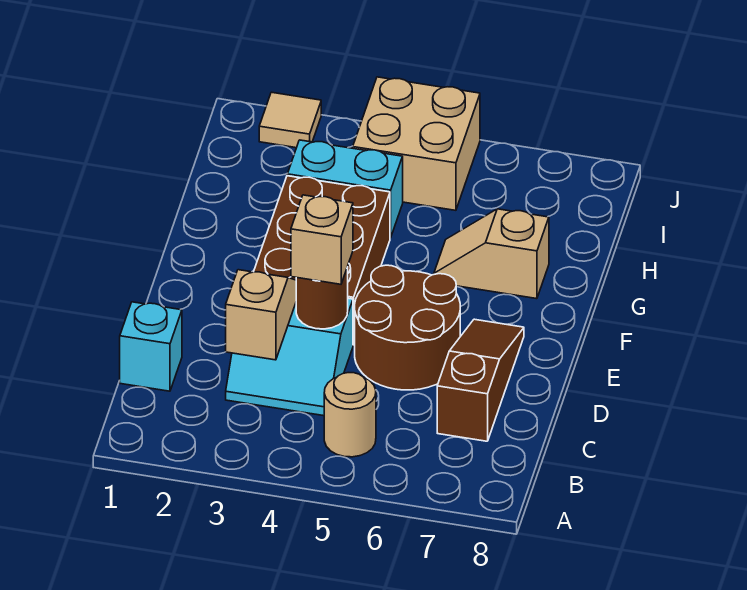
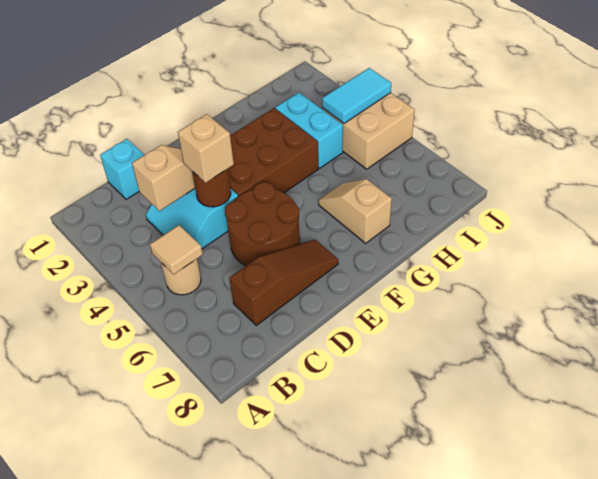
none -> cyan tile I4:J4 level 2
tan tile J2 level 1 -> tan tile B5 level 2

